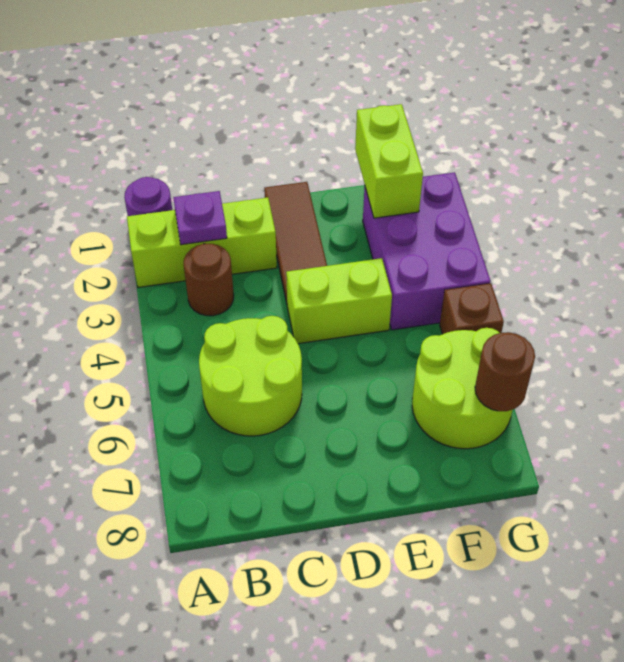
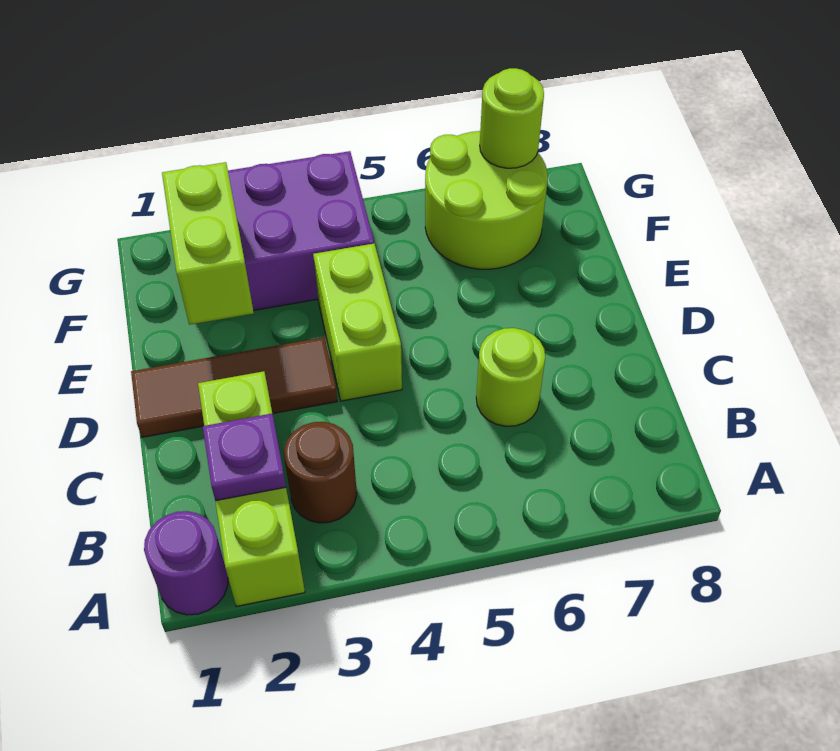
lime round brick B5:C6 level 1 -> lime round brick C6 level 1
lime brick F1:F2 level 2 -> lime brick E2:F2 level 2
brown brick G5 level 1 -> none
brown round brick G7 level 2 -> lime round brick G7 level 2

